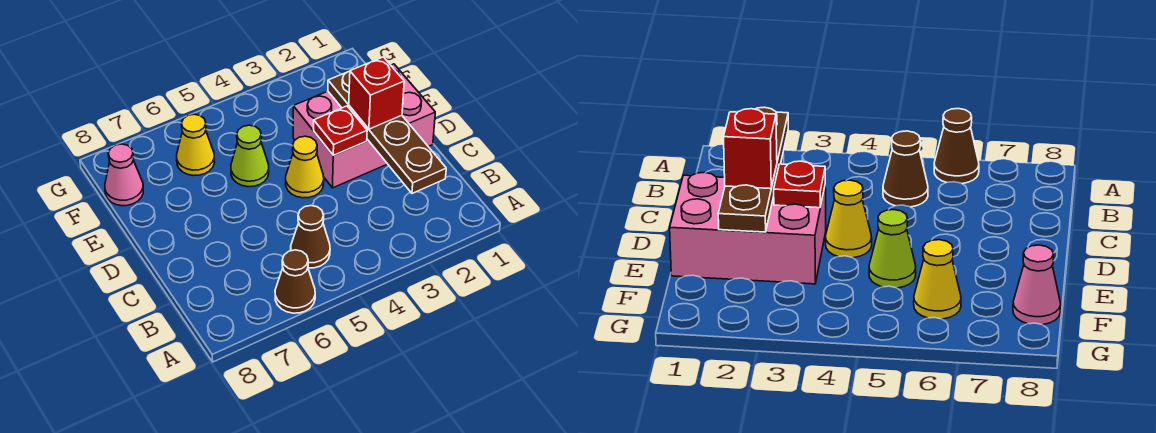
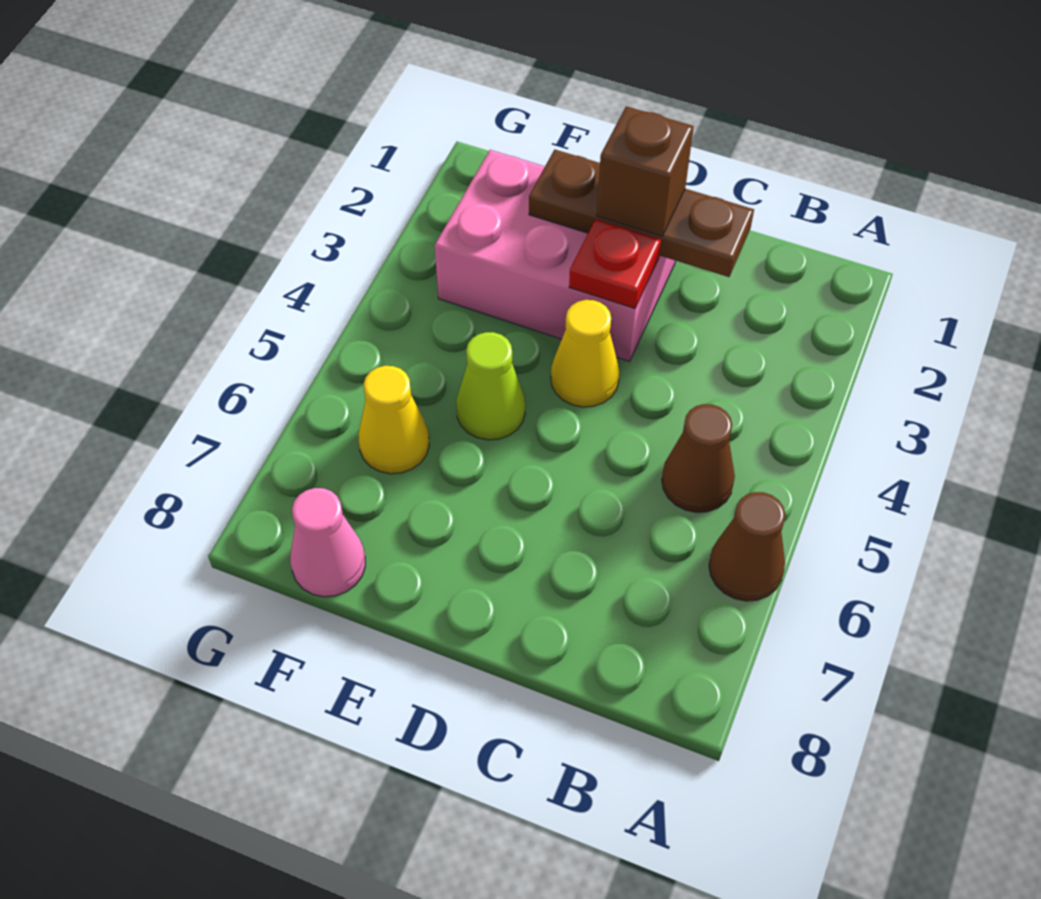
brown plate B2:E2 level 2 -> brown plate C2:E2 level 2
pink brick D1:E3 level 1 -> pink brick D2:F3 level 1
red brick D2 level 3 -> brown brick D2 level 3

